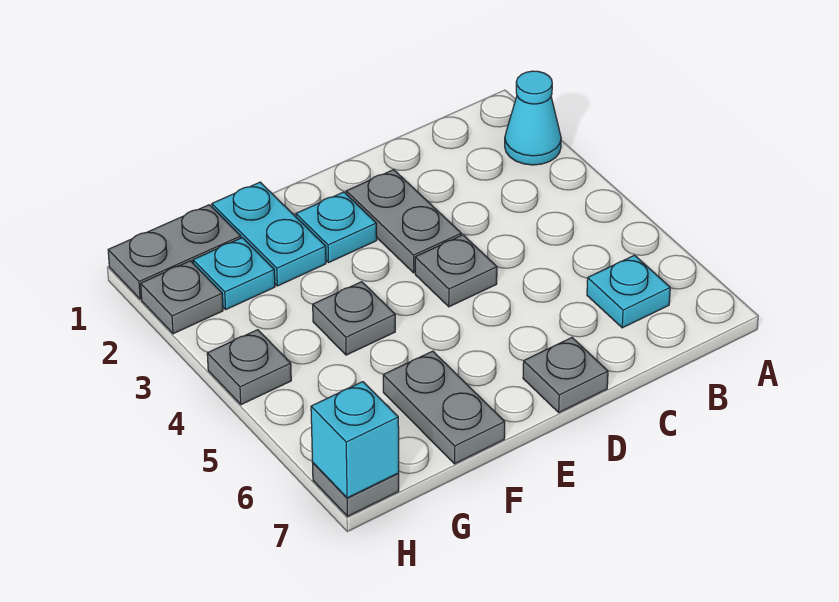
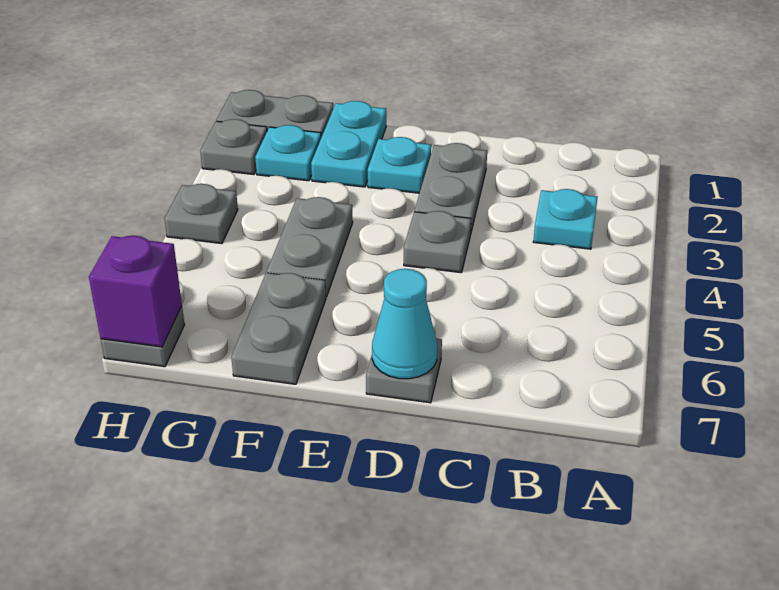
cyan cone A2 level 1 -> cyan cone D7 level 2
cyan plate B6 level 1 -> cyan plate B3 level 1
grey plate F4 level 1 -> grey plate F4:F5 level 1
cyan brick H7 level 2 -> purple brick H7 level 2

